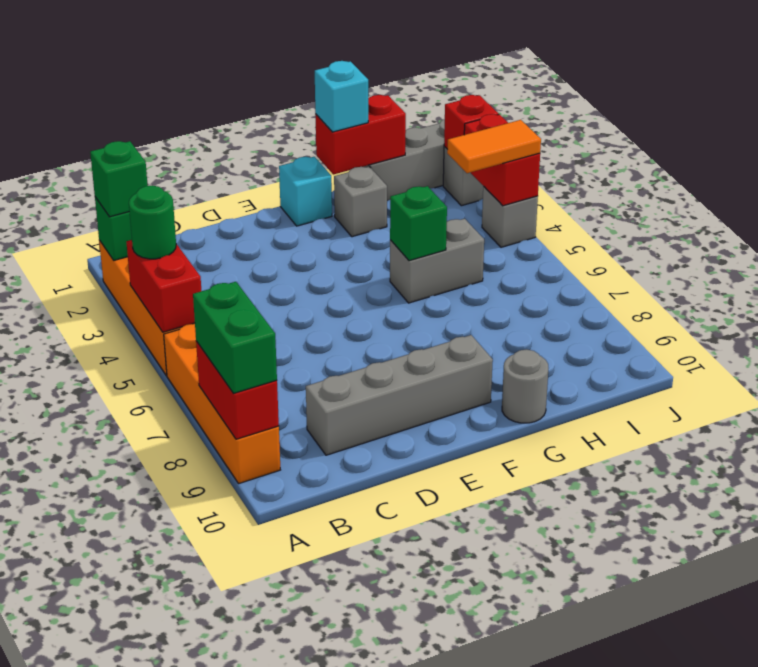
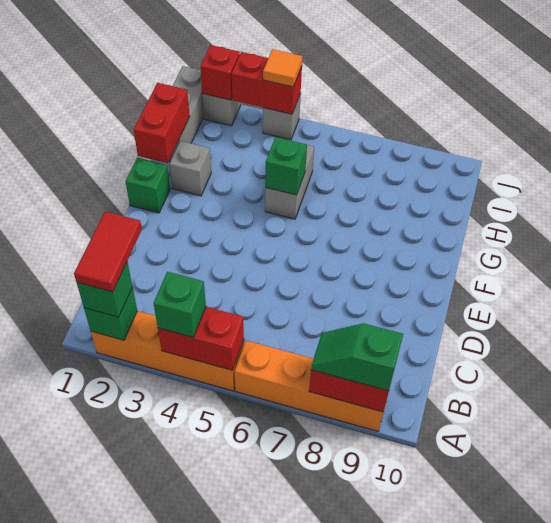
none -> red tile A2:B2 level 4
green round brick A4 level 3 -> green brick A4 level 3
green brick A8:A9 level 3 -> green slope A8:A9 level 3 top 9
grey brick C9:F9 level 1 -> none
cyan brick F1 level 1 -> green brick F1 level 1
cyan brick G1 level 3 -> none
grey round brick G10 level 1 -> none
orange tile I4:J4 level 3 -> orange tile J4 level 3

